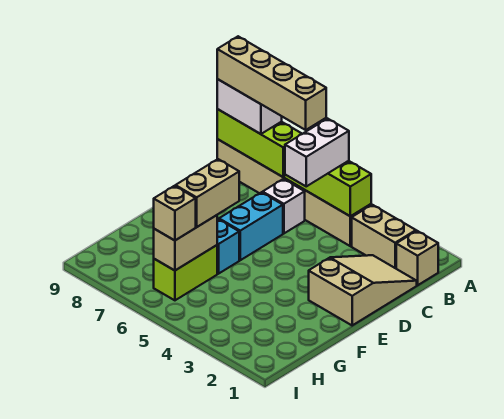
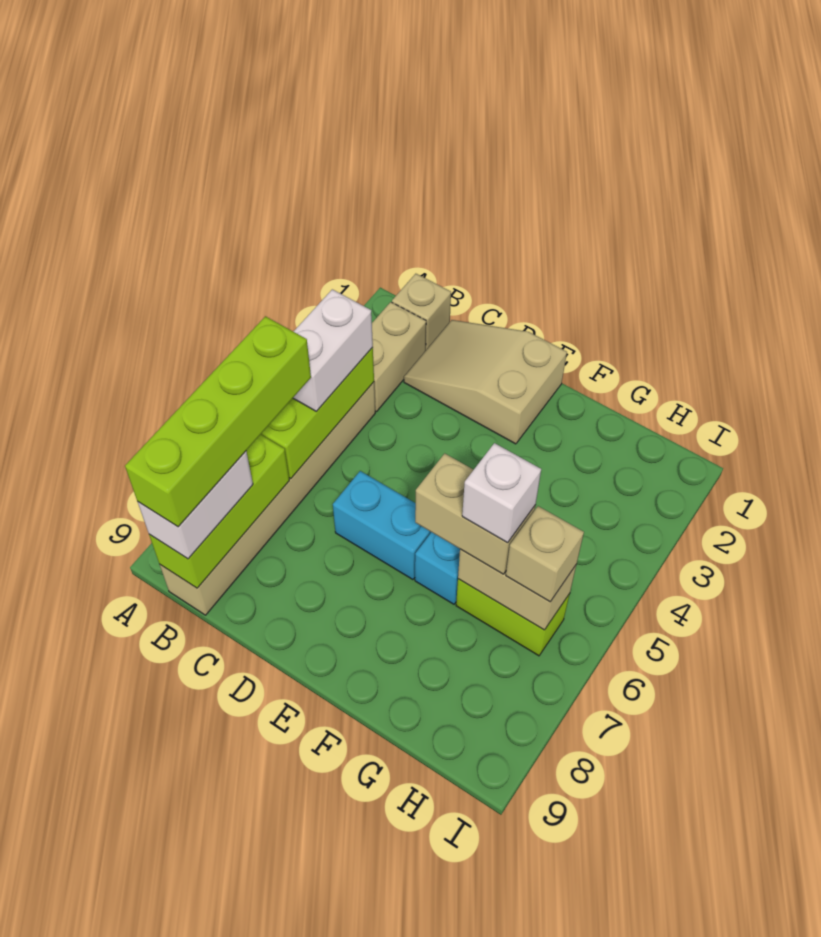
white brick B5:C5 level 3 -> white brick B4:B5 level 3
tan brick B6:B9 level 4 -> lime brick B6:B9 level 4
white brick C6 level 1 -> white brick G6 level 4

